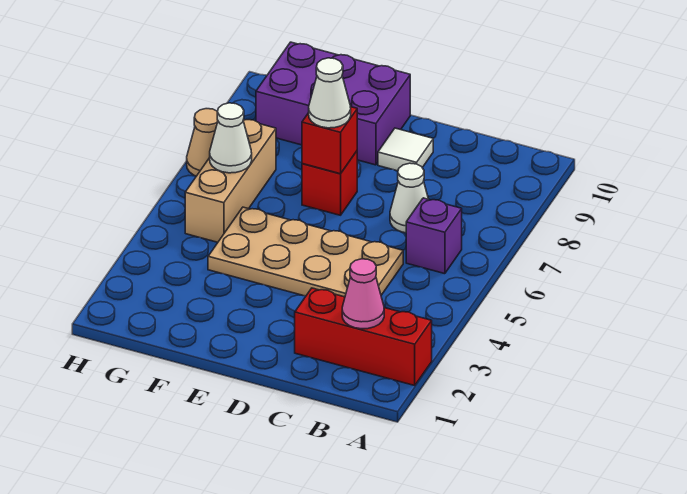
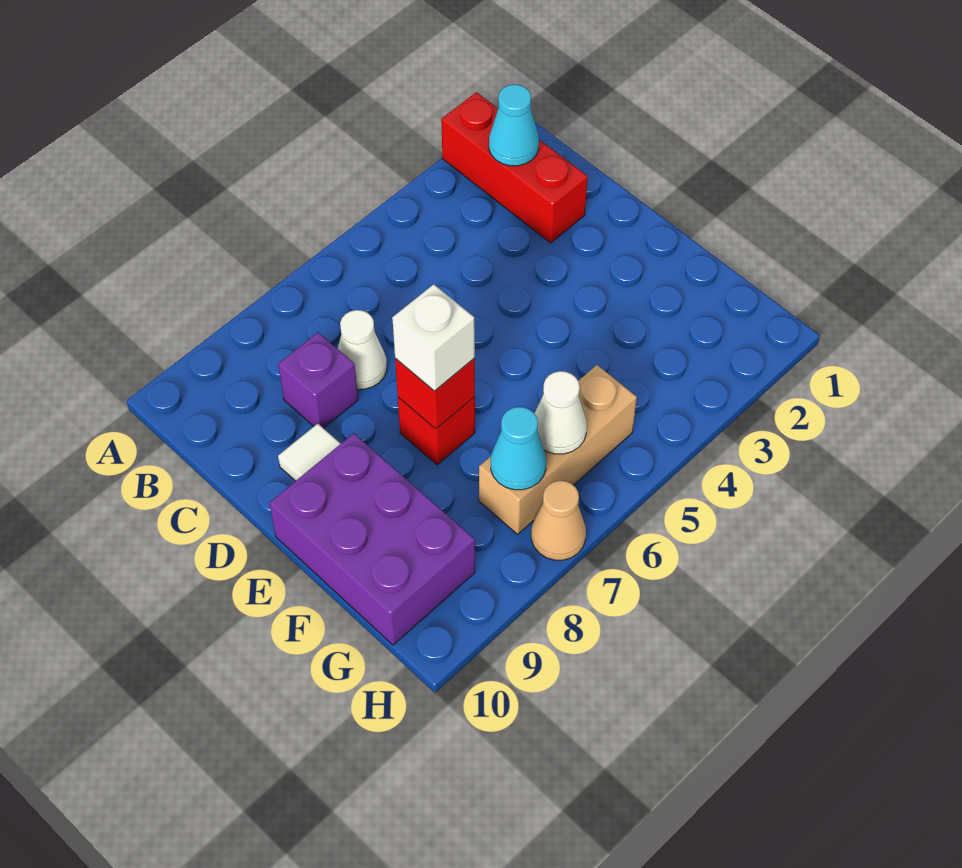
pink cone B2 level 2 -> cyan cone B2 level 2
purple brick B6 level 1 -> purple brick C8 level 1
tan plate C4:F5 level 1 -> none
white cone E7 level 3 -> white brick E7 level 3
none -> cyan cone G7 level 2

